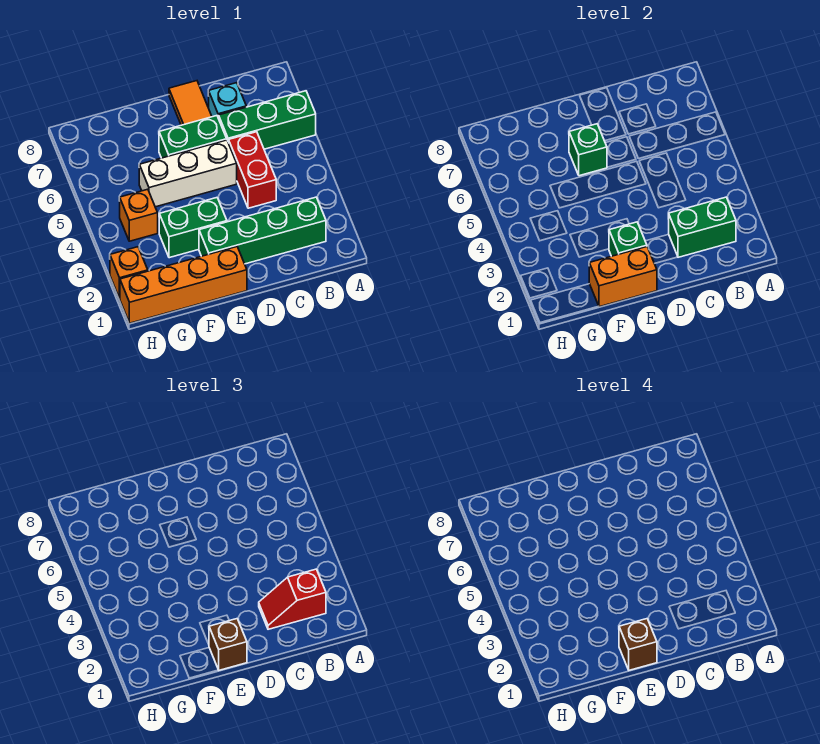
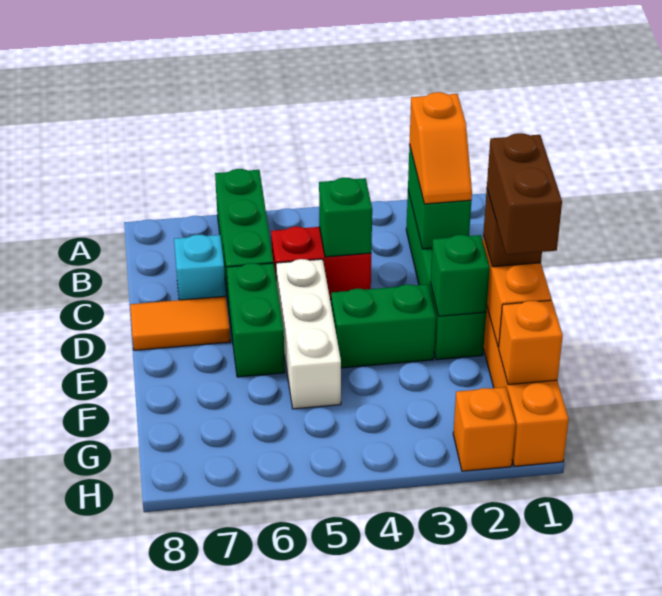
red slope B2:C2 level 3 top B -> orange slope B2:C2 level 3 top B
brown brick E1 level 4 -> brown brick E1:F1 level 4
green brick E3:F3 level 1 -> green brick E3:E4 level 1
green brick E6 level 2 -> green brick C4 level 2
orange brick G4 level 1 -> orange brick G1 level 2

